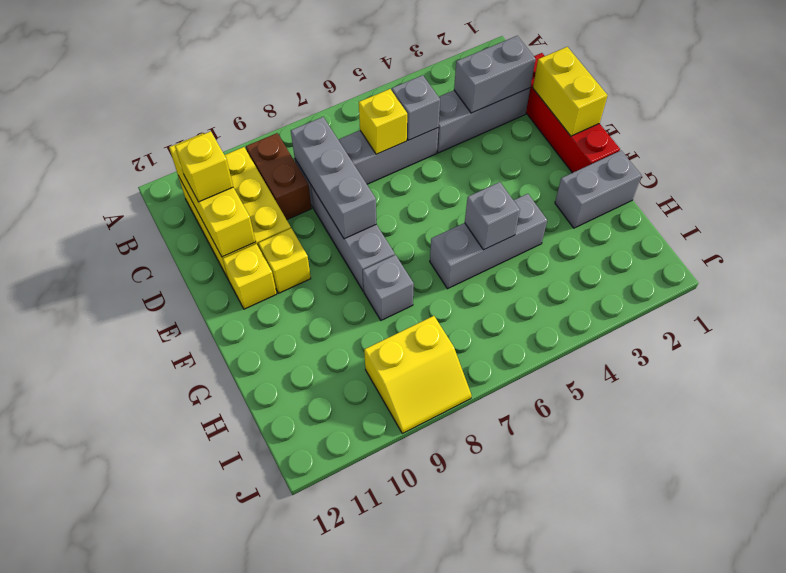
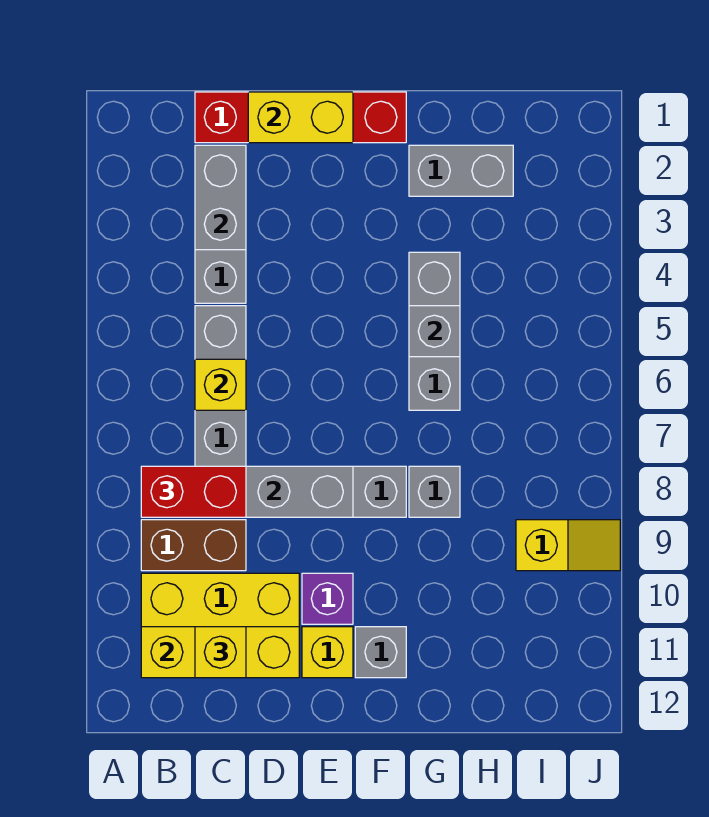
none -> red brick B8:C8 level 3
grey brick C5 level 2 -> grey brick F11 level 1
yellow brick E10 level 1 -> purple brick E10 level 1
grey brick G1:G2 level 1 -> grey brick G2:H2 level 1
yellow slope I8:J9 level 1 top I -> yellow slope I9:J9 level 1 top I

